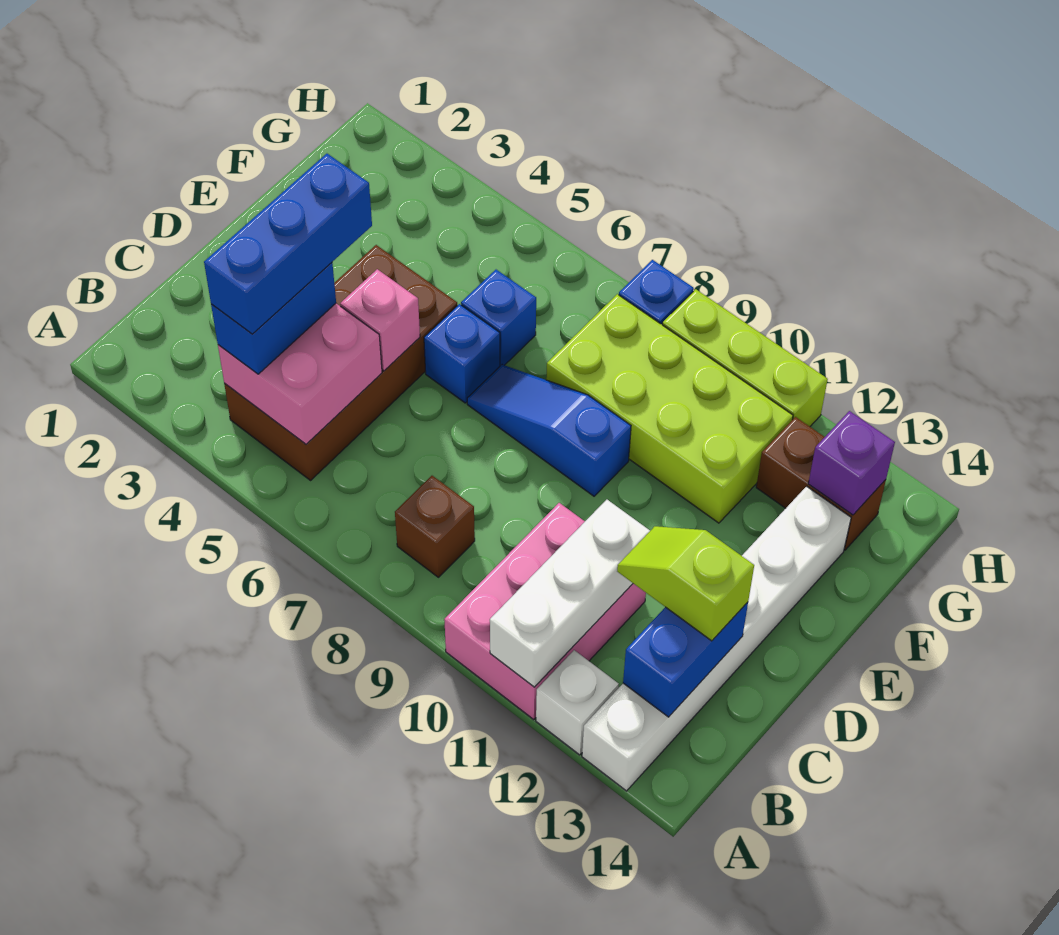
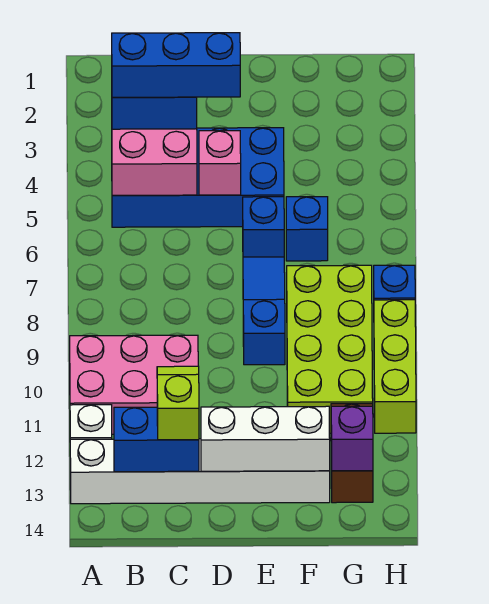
white brick A11:C11 level 2 -> white brick D13:F13 level 2
brown brick B4:E5 level 1 -> blue brick B4:E5 level 1
brown brick B8 level 1 -> none

